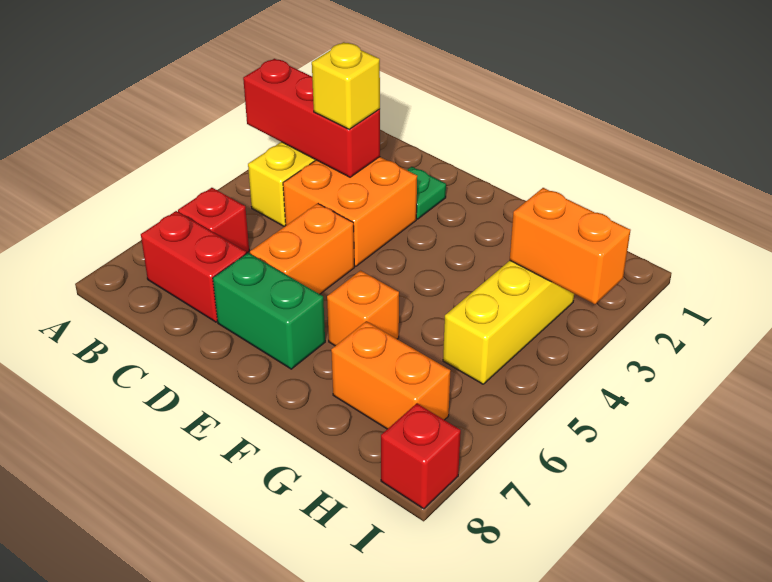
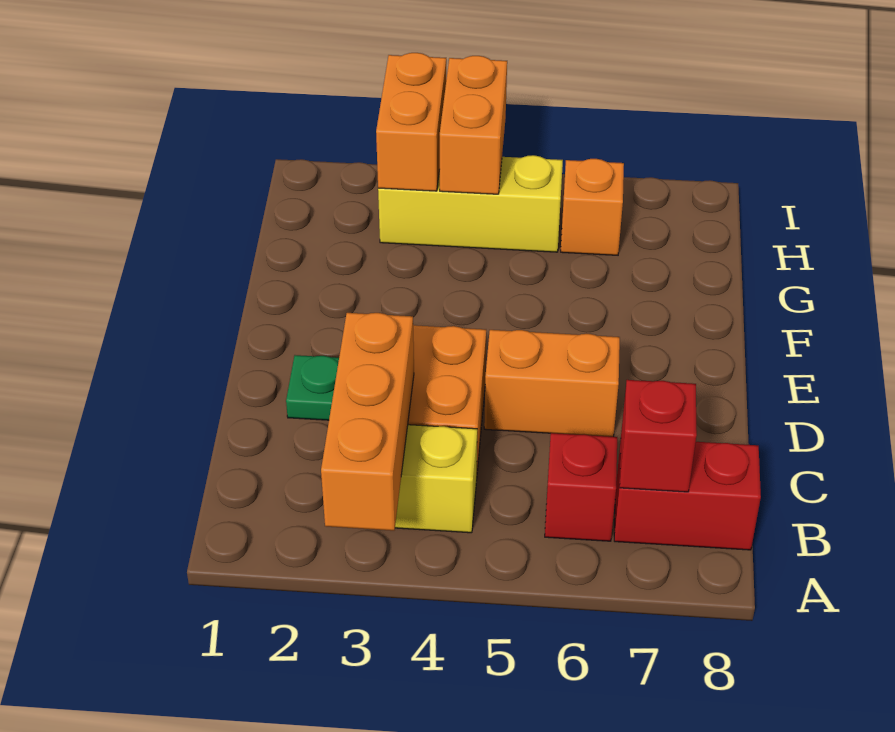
red brick A3:C3 level 2 -> orange brick A3:C3 level 2
red brick B7:C7 level 1 -> red brick B7:B8 level 1
yellow brick C3 level 3 -> none
green brick D7:E7 level 1 -> none
orange brick F6 level 1 -> orange brick H6 level 1
orange brick G7:H7 level 1 -> orange brick H4:I4 level 2
red brick I8 level 1 -> red brick B7 level 2

